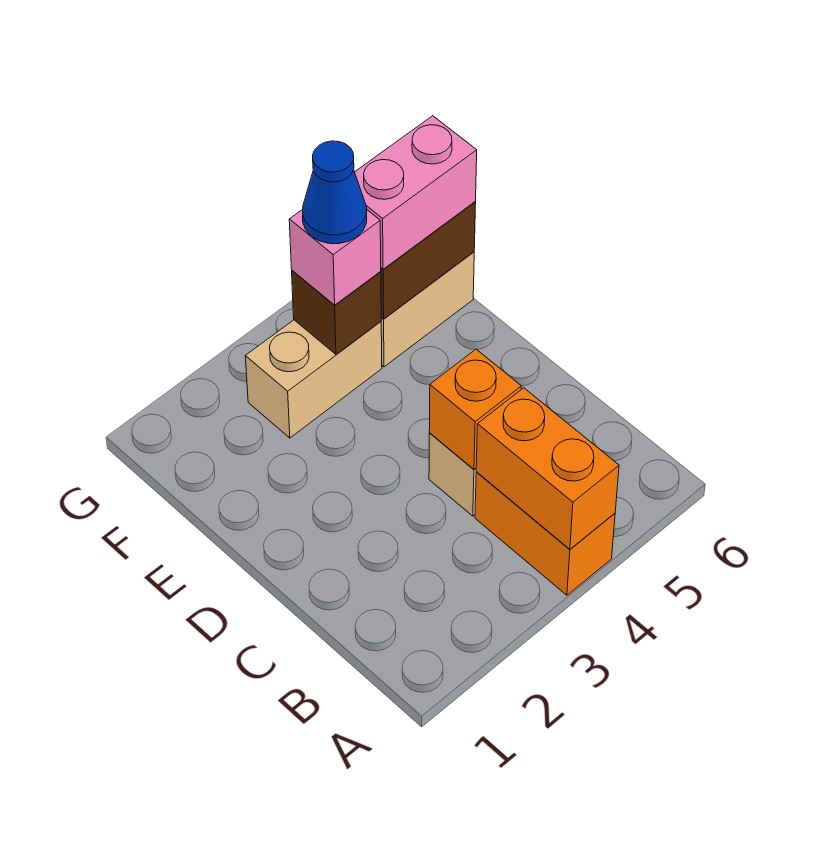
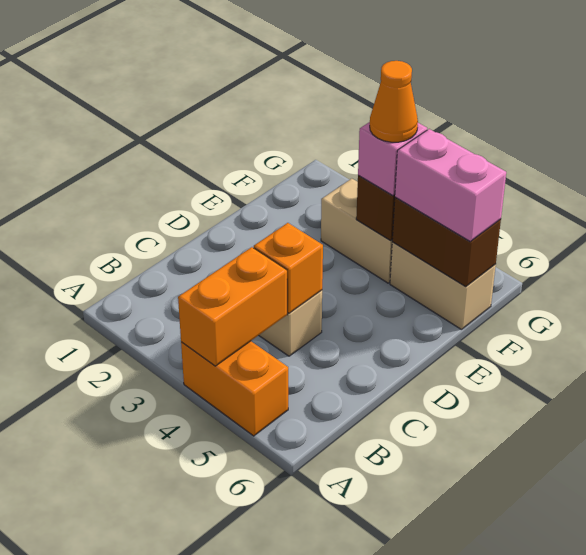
orange brick A4:B4 level 1 -> orange brick A4:A5 level 1
blue cone F4 level 4 -> orange cone F4 level 4

